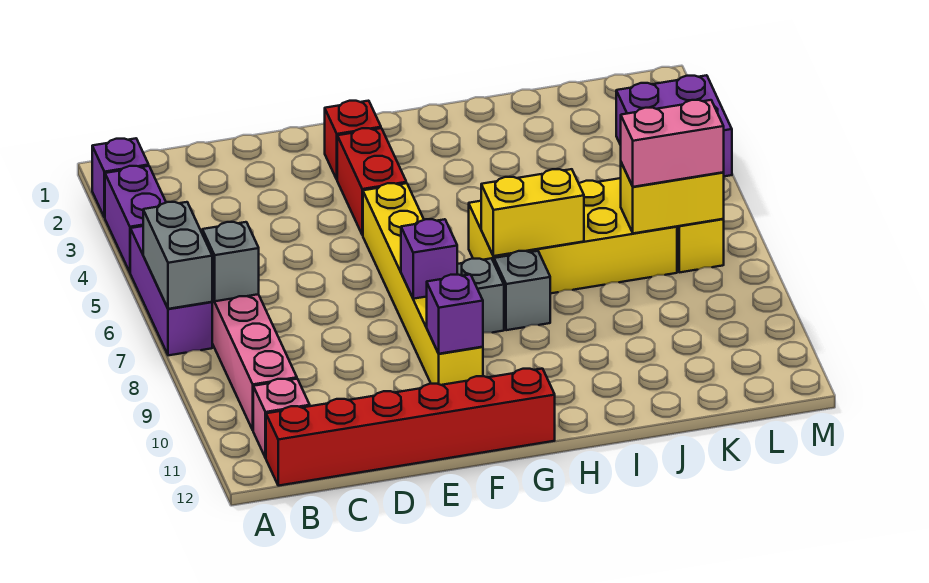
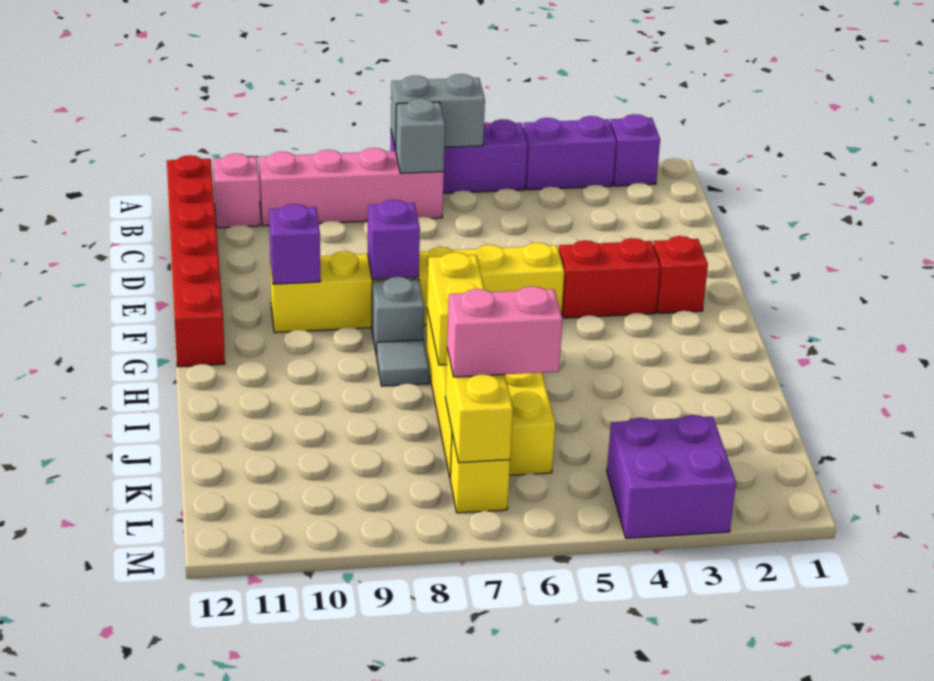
grey brick H8 level 1 -> grey tile H8 level 1
pink brick K7:L7 level 3 -> pink brick K6:K7 level 3

